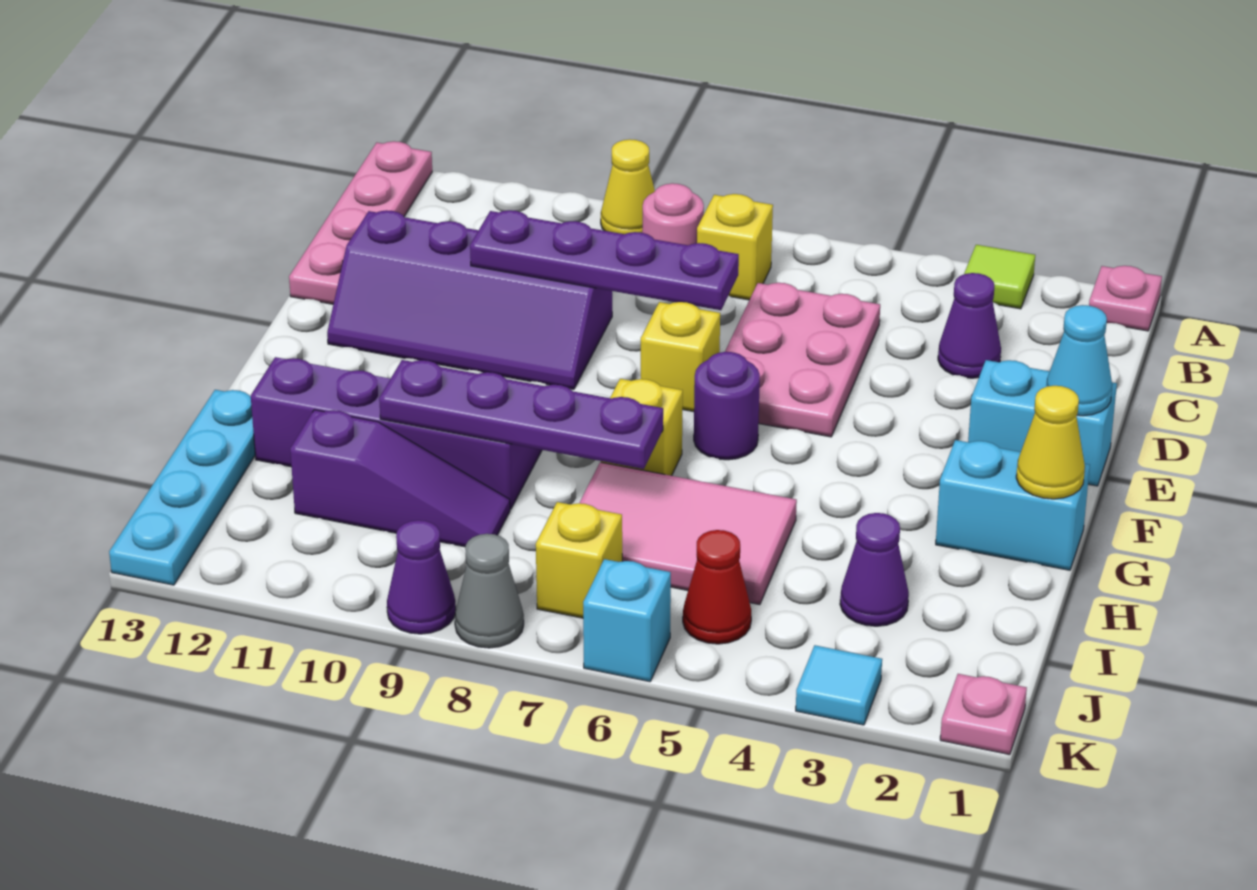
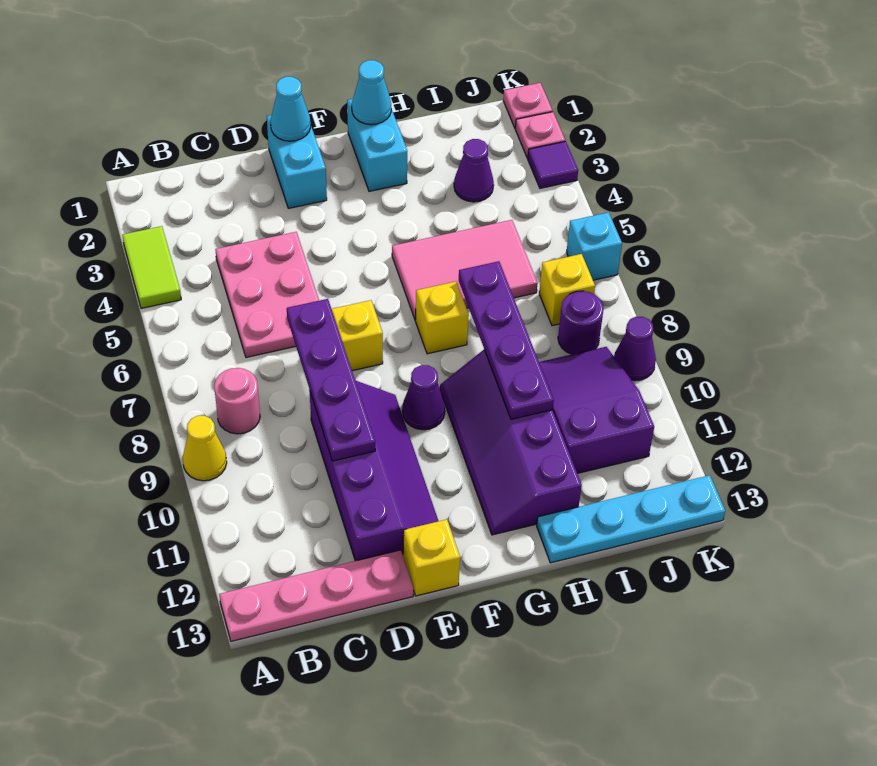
pink plate A1 level 1 -> pink plate K2 level 1
lime tile A3 level 1 -> lime tile A3:A4 level 1
yellow brick B7 level 1 -> yellow brick E13 level 1
purple cone C3 level 1 -> purple cone F9 level 1
pink plate C5:E6 level 1 -> pink plate C4:D6 level 1
purple round brick F6 level 1 -> purple round brick J8 level 1
yellow cone G1 level 2 -> cyan cone G1 level 2
pink tile H5:I7 level 1 -> pink tile G5:I6 level 1
purple slope I9:I11 level 1 top 11 -> purple slope I9:J11 level 1 top 11
red cone J5 level 1 -> none
cyan tile K3 level 1 -> purple tile K3 level 1
grey cone K8 level 1 -> none

